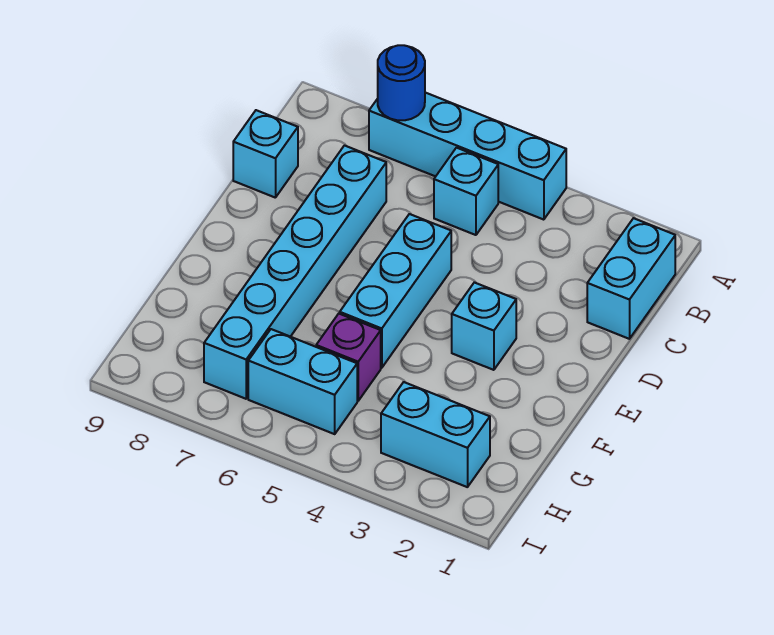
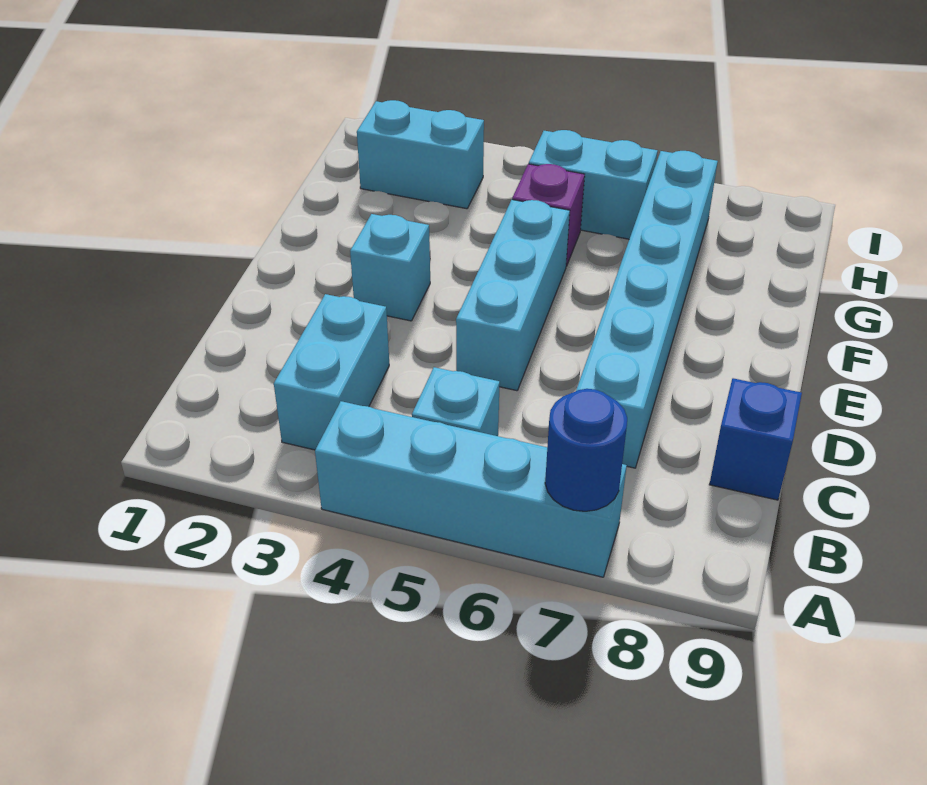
cyan brick B1:C1 level 1 -> cyan brick B3:C3 level 1
cyan brick C9 level 1 -> blue brick C9 level 1

